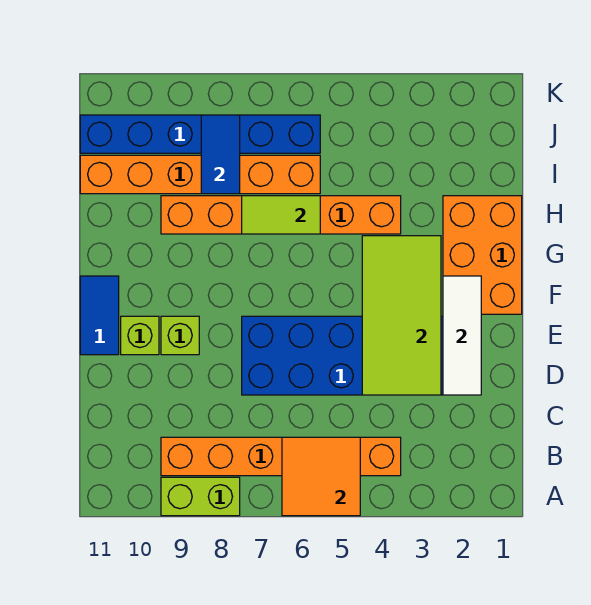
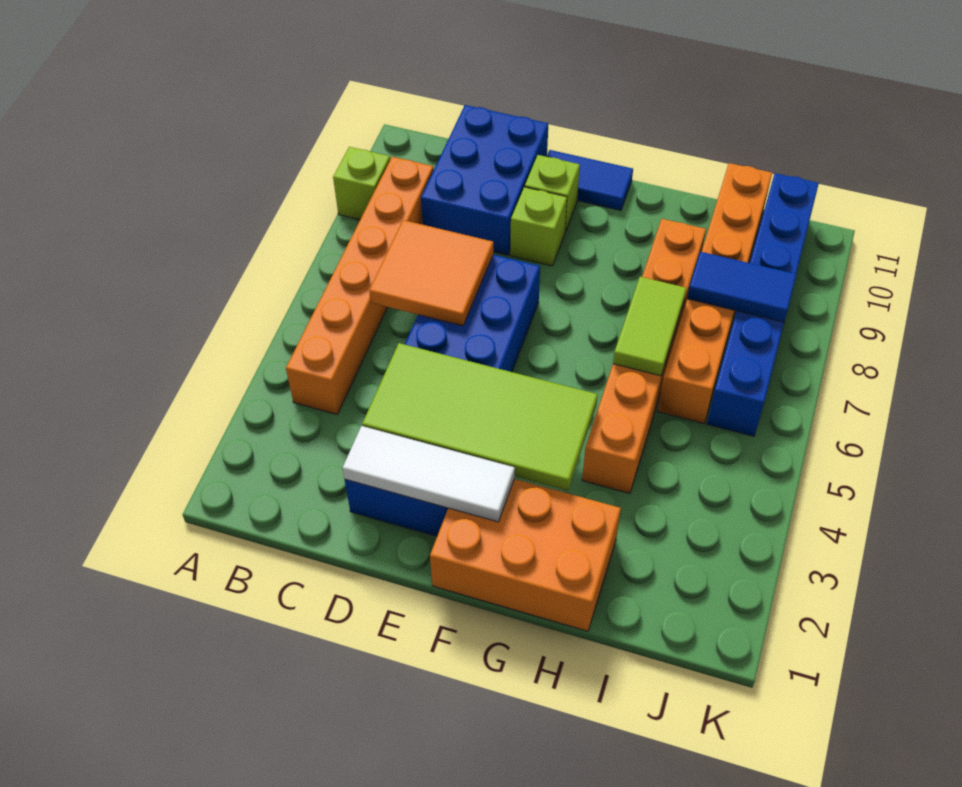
orange tile A5:B6 level 2 -> orange tile C6:D7 level 2
lime brick A8:A9 level 1 -> lime brick A9 level 1
none -> blue brick C9:D11 level 1

